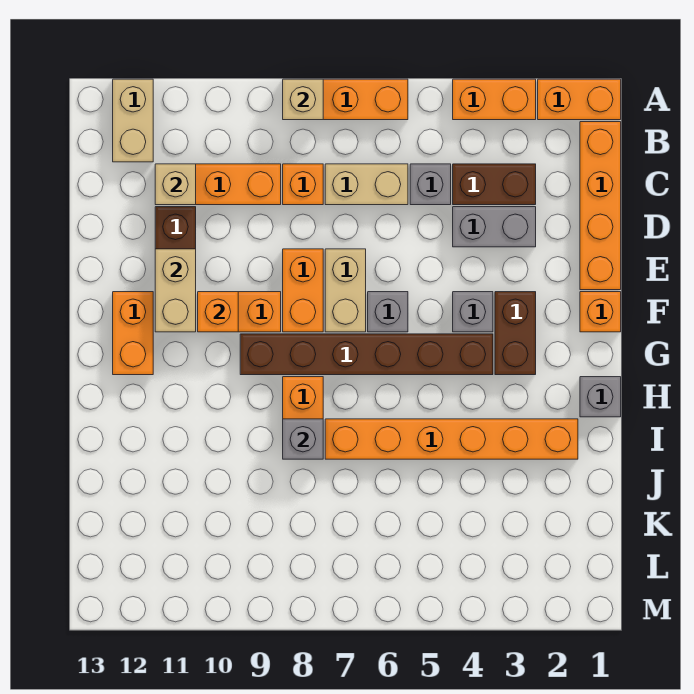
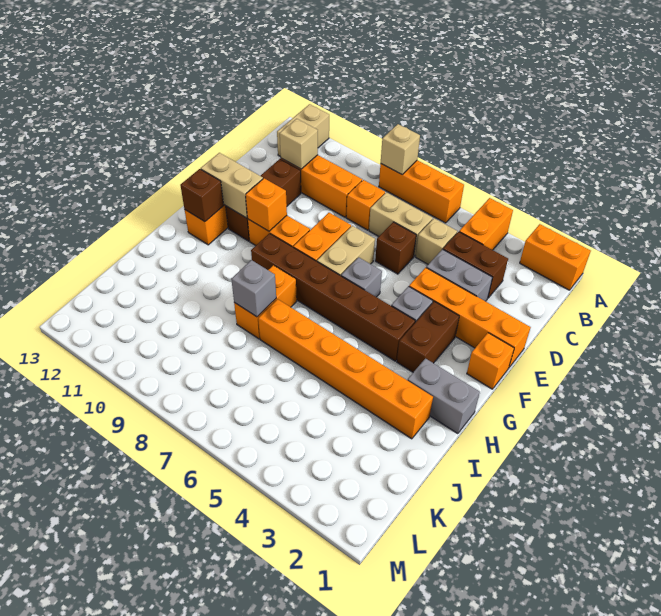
orange brick A3:A4 level 1 -> orange brick A4:B4 level 1
orange brick B1:E1 level 1 -> orange brick E1:E4 level 1
grey brick C5 level 1 -> tan brick C5 level 1
none -> brown brick D6 level 1
tan brick E11:F11 level 2 -> tan brick F11:F12 level 2
none -> brown brick G12 level 2
grey brick H1 level 1 -> grey brick H1:H2 level 1

